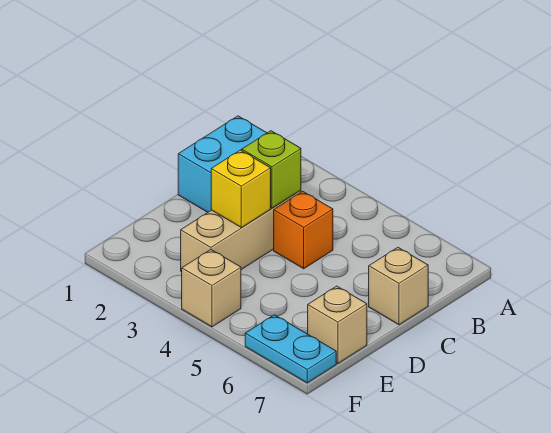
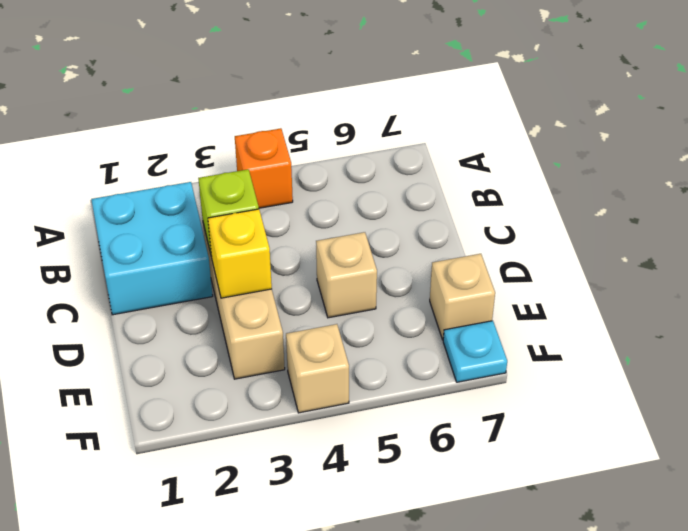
orange brick C4 level 1 -> orange brick A4 level 1
tan brick C7 level 1 -> tan brick D5 level 1
cyan plate F6:F7 level 1 -> cyan plate F7 level 1

